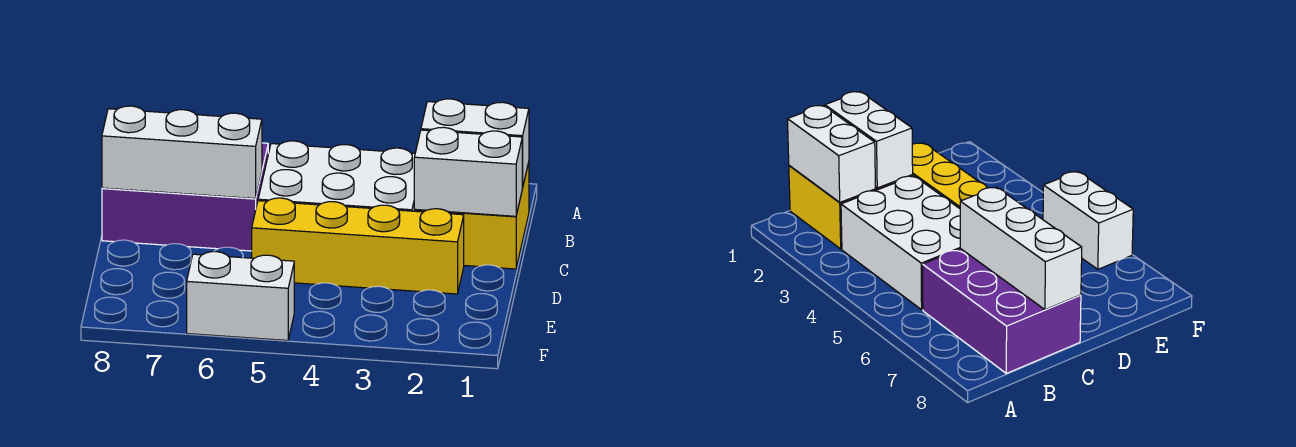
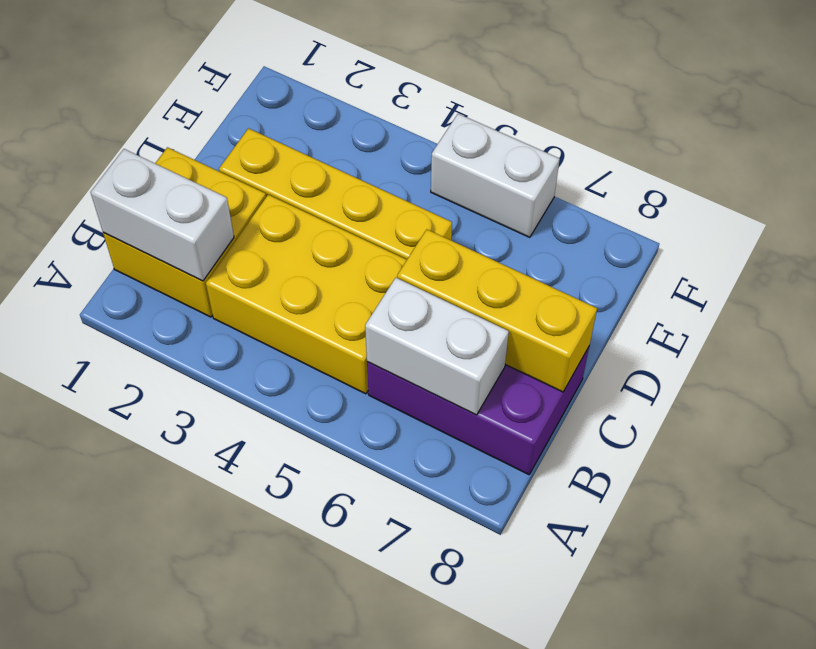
white brick B3:C5 level 1 -> yellow brick B3:C5 level 1
white brick C1:C2 level 2 -> white brick B6:B7 level 2
white brick C6:C8 level 2 -> yellow brick C6:C8 level 2

